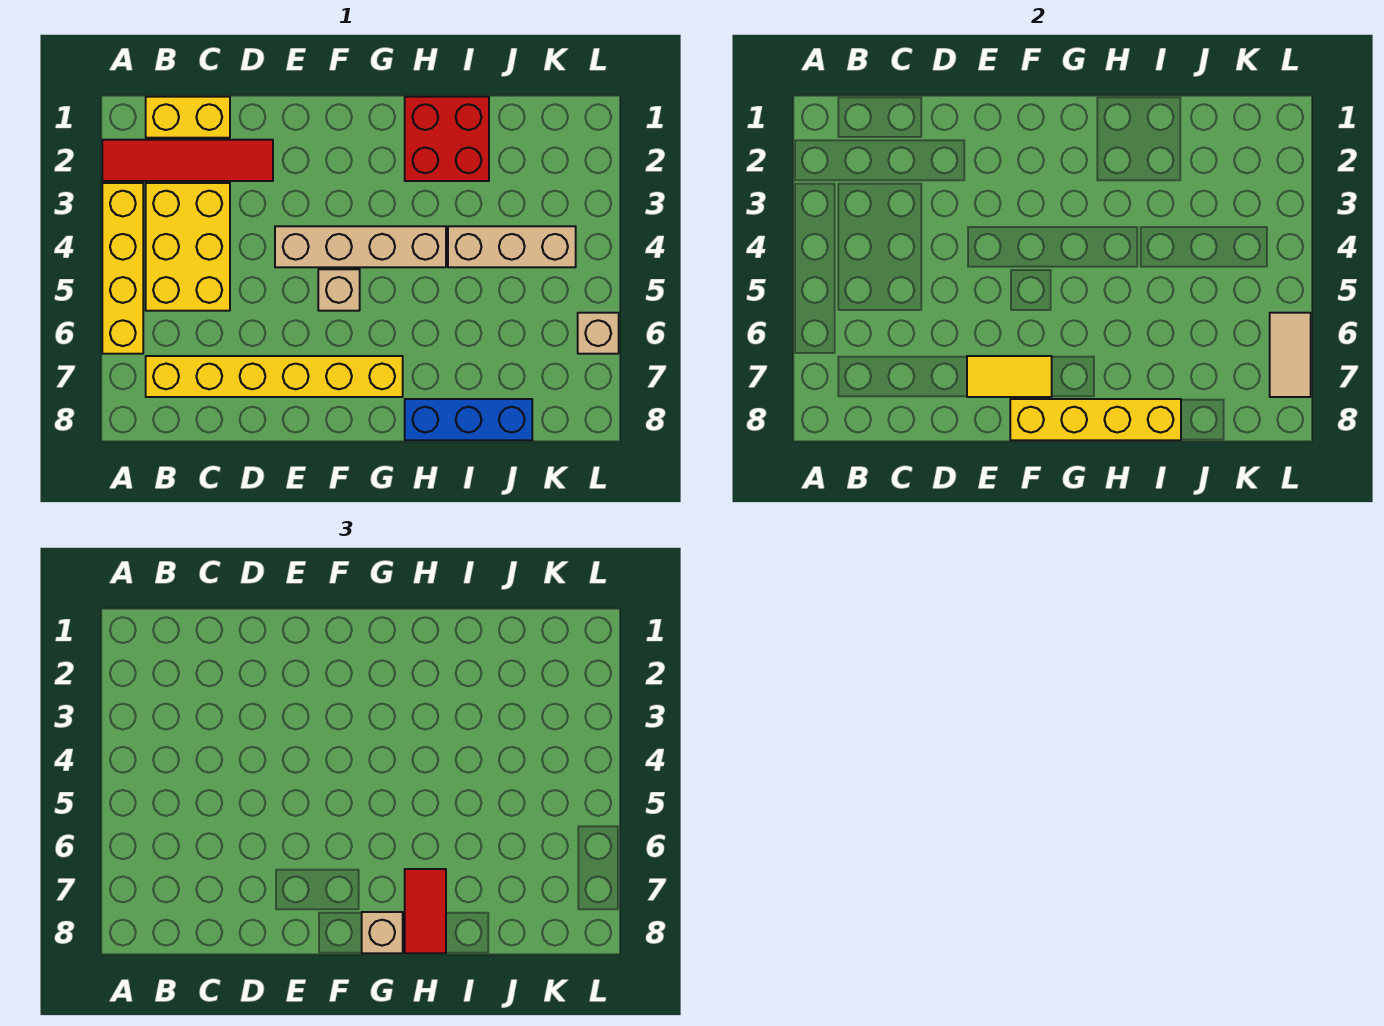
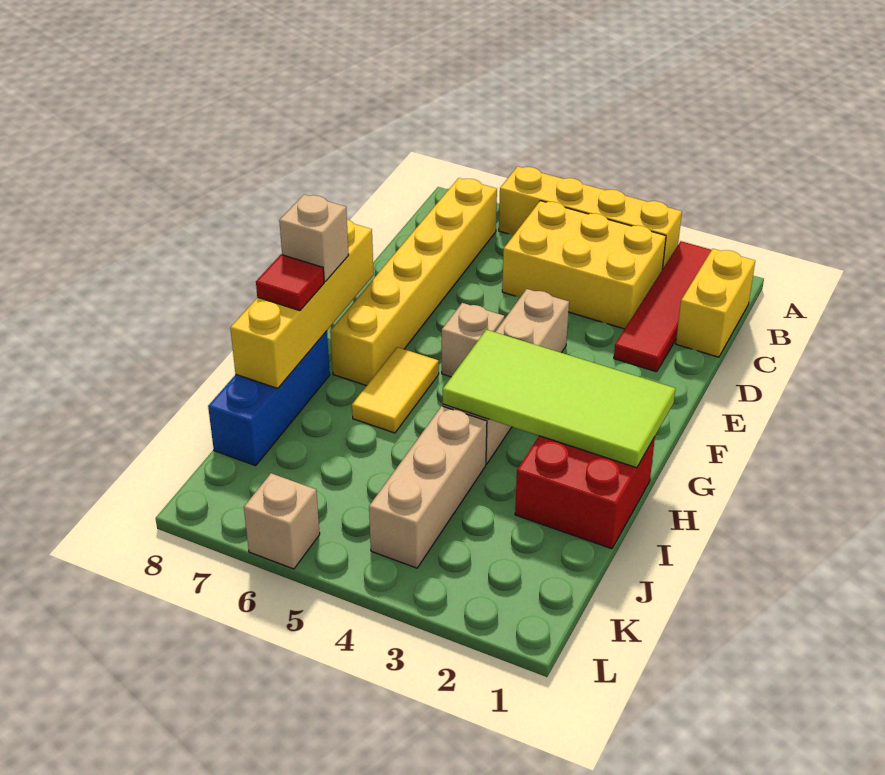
yellow tile E7:F7 level 2 -> yellow tile G6:H6 level 1
none -> lime tile G1:H4 level 2
red tile H7:H8 level 3 -> red tile H8 level 3
tan tile L6:L7 level 2 -> none

